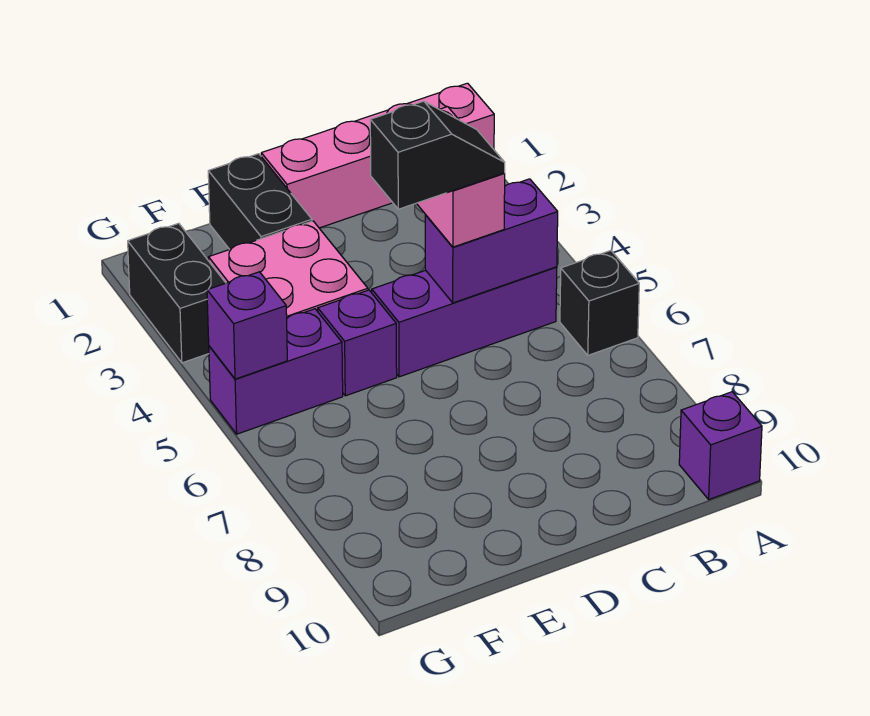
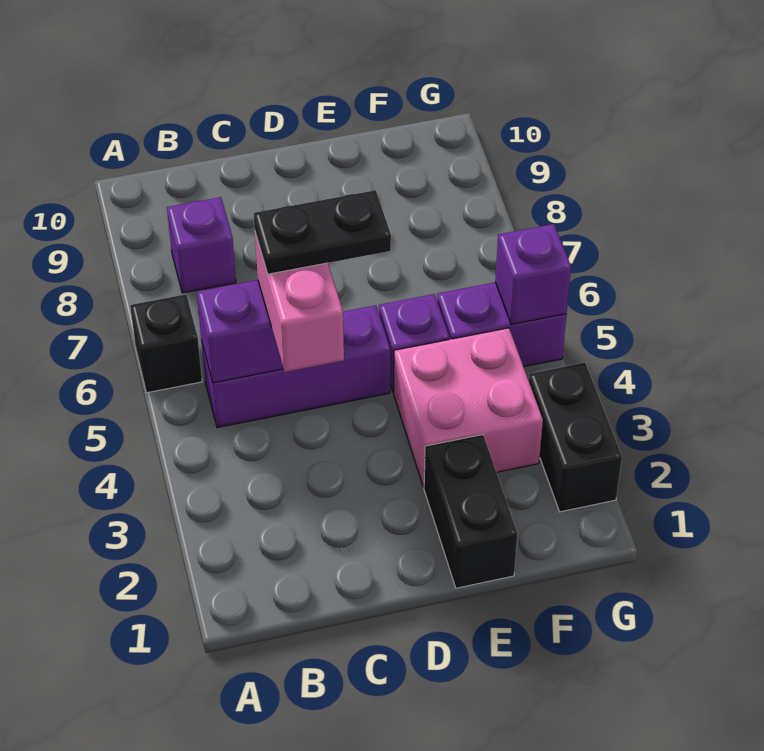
pink brick A1:D1 level 1 -> none
purple brick A10 level 1 -> purple brick B8 level 1
black slope C5:D5 level 4 top D -> black plate C5:D5 level 4

